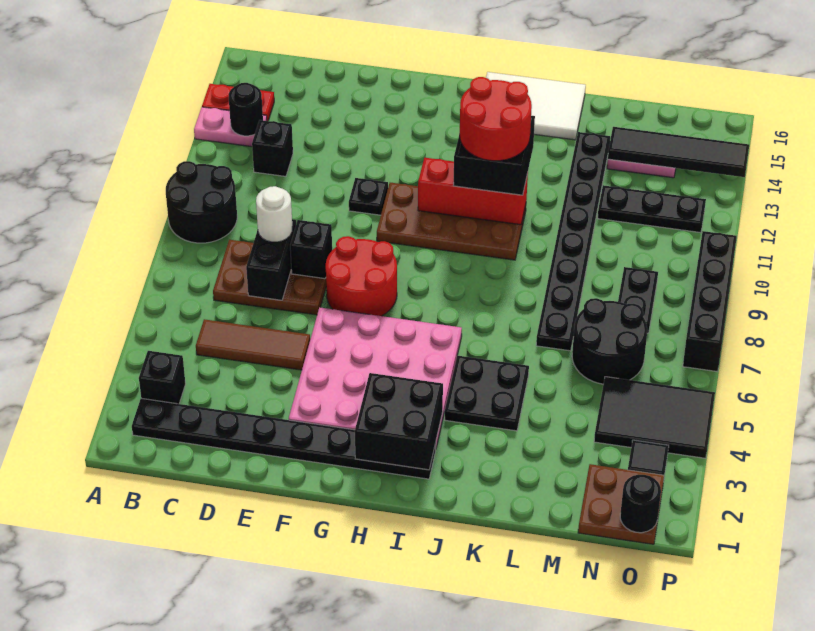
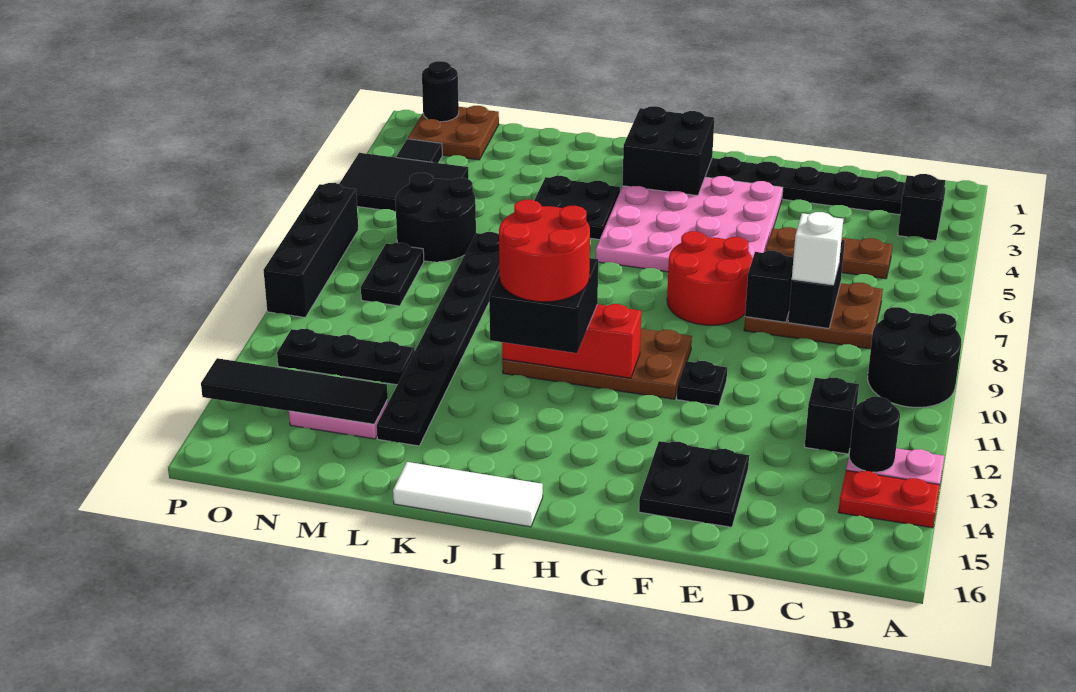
brown tile C5:E5 level 1 -> brown plate C5:E5 level 1
white round brick D8 level 3 -> white brick D8 level 3
none -> black plate E14:F15 level 1
white tile I15:K16 level 1 -> white tile I16:K16 level 1

